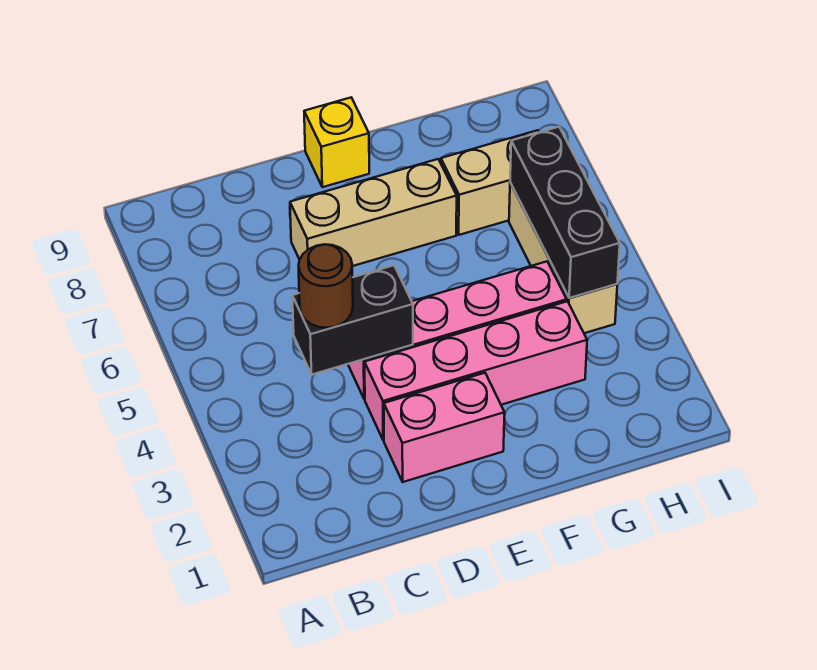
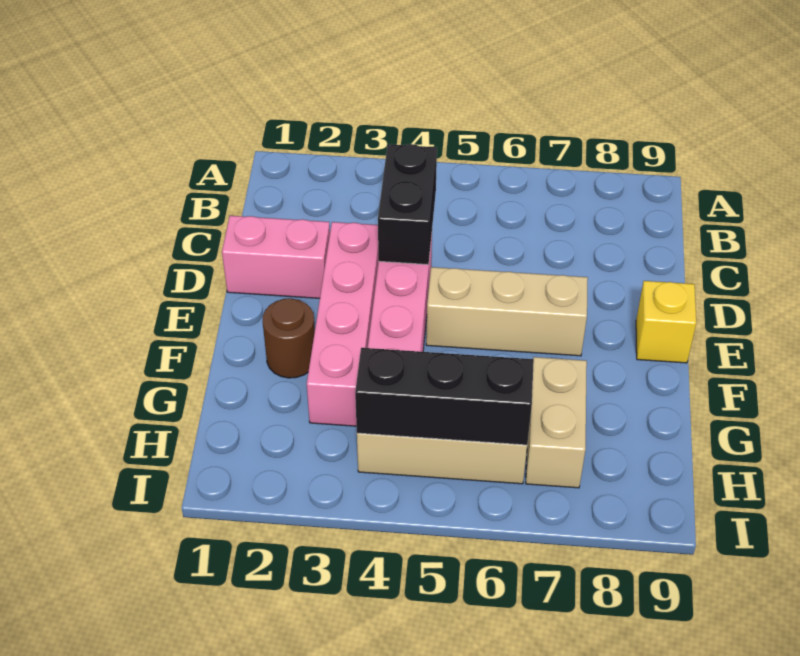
brown round brick C4 level 3 -> brown round brick F2 level 1
pink brick D2:E2 level 1 -> pink brick D1:D2 level 1
tan brick D7:F7 level 1 -> tan brick E5:E7 level 1

